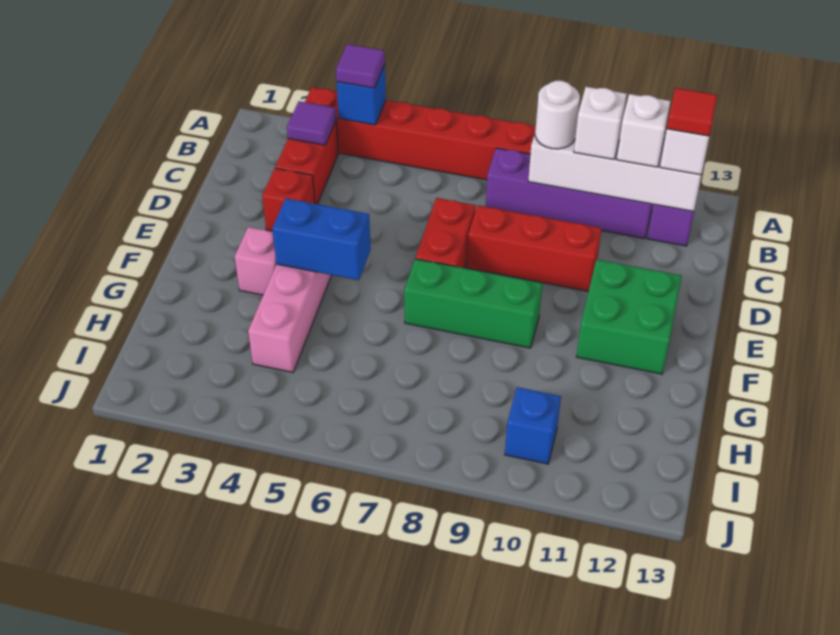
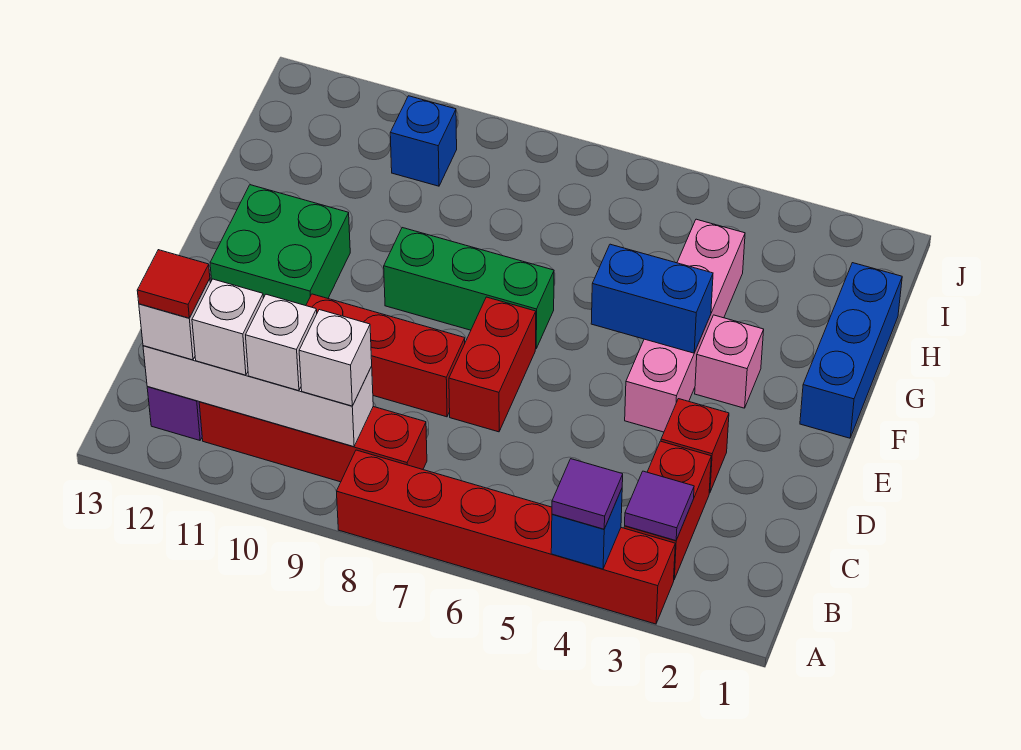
purple brick B8:B11 level 1 -> red brick B8:B11 level 1
white round brick B9 level 3 -> white brick B9 level 3
none -> blue brick F1:H1 level 1

